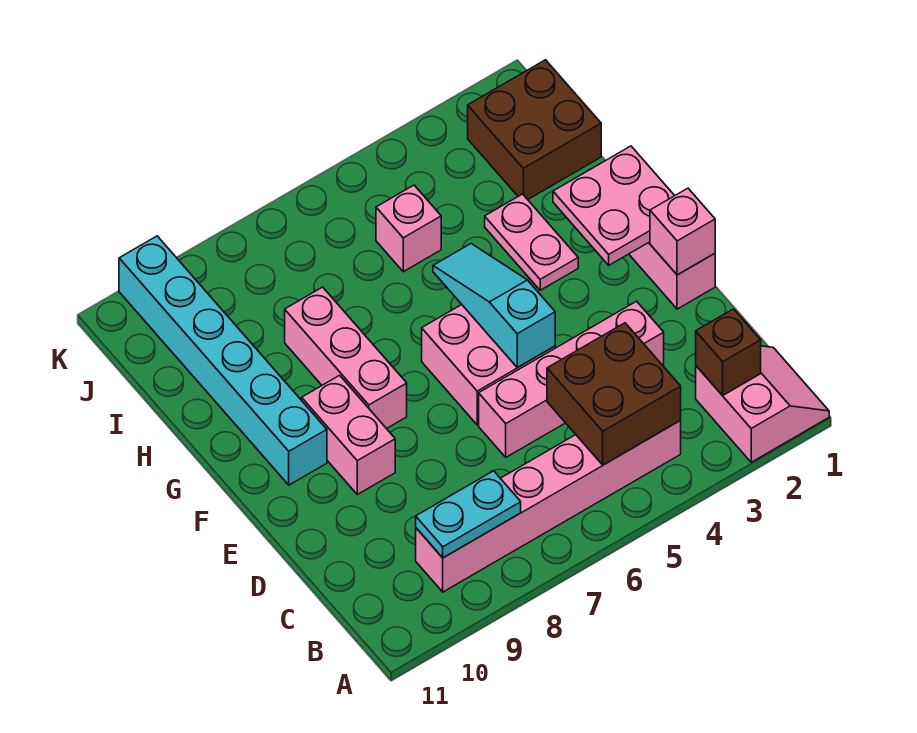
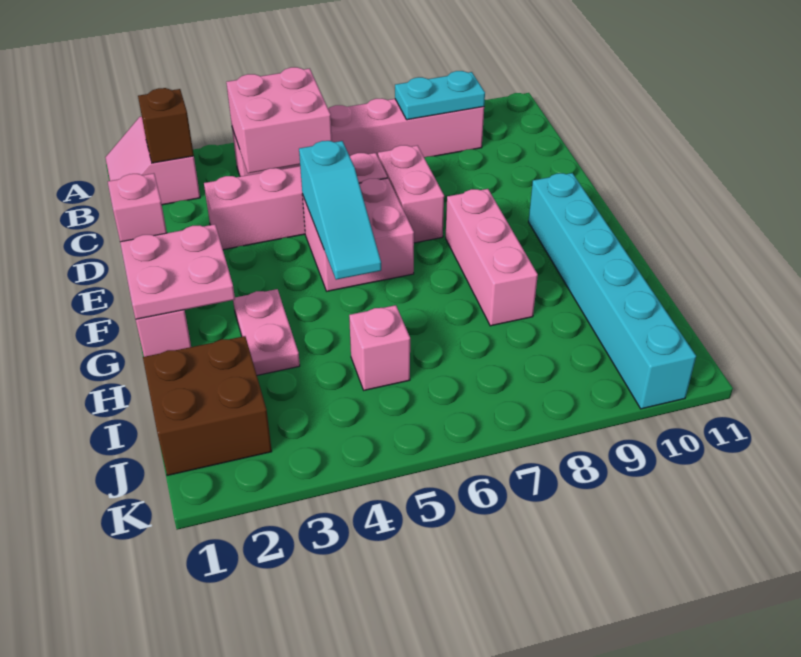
brown brick B4:C5 level 2 -> pink brick B4:C5 level 2
pink brick E9:F9 level 1 -> pink brick D7:E7 level 1

